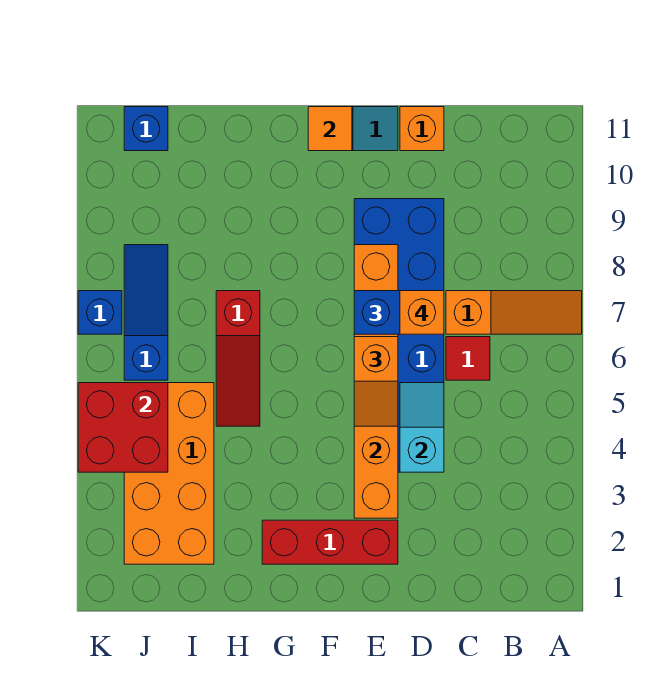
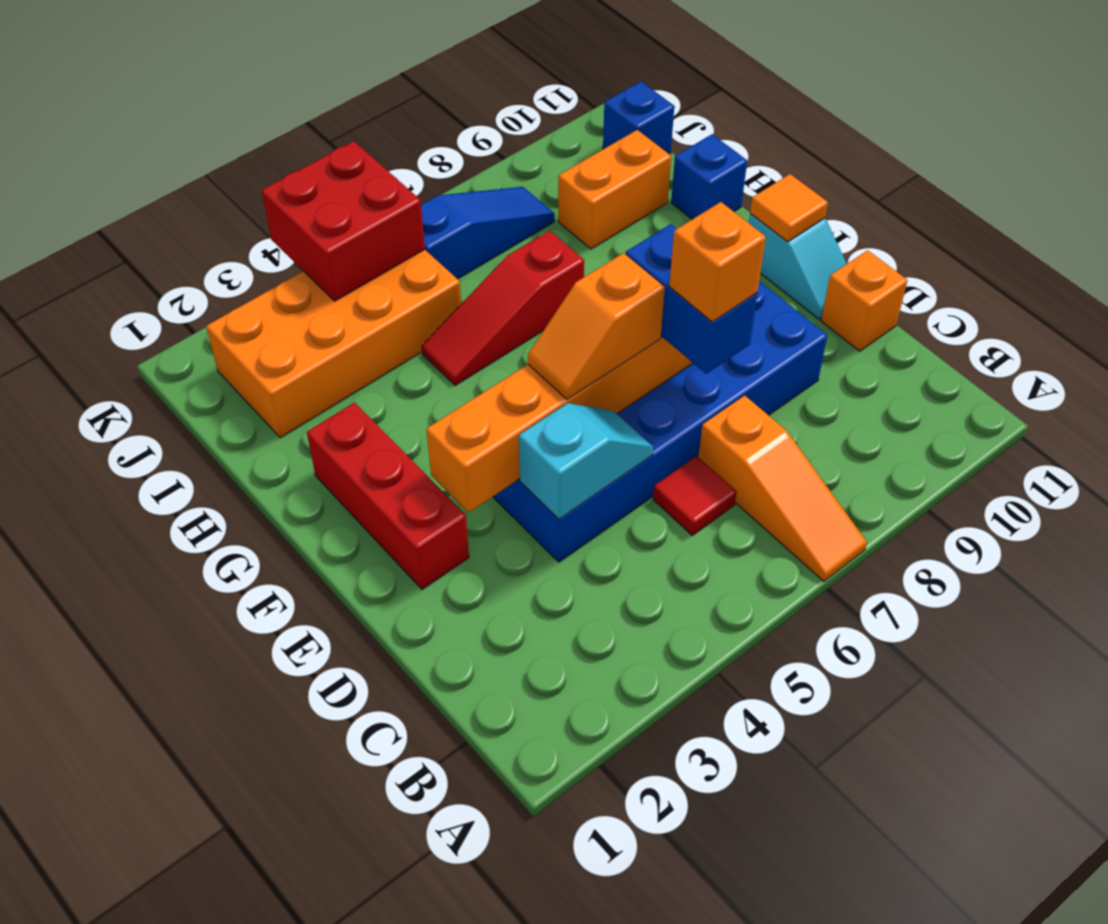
none -> orange brick I9:I10 level 1
blue brick K7 level 1 -> blue brick H11 level 1

